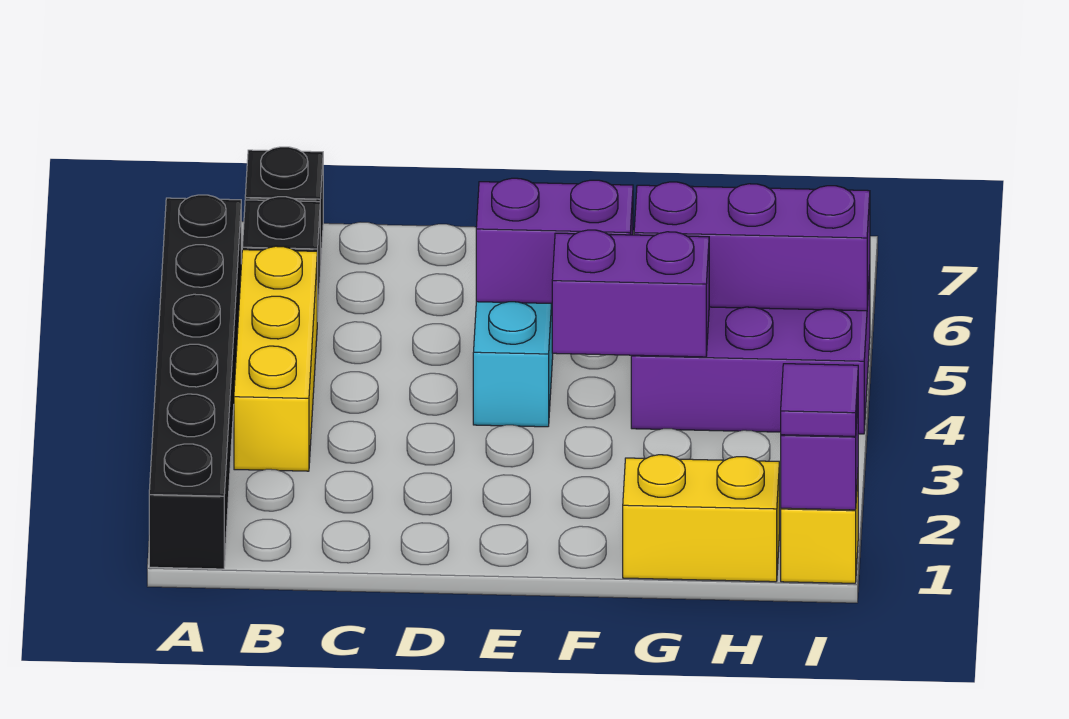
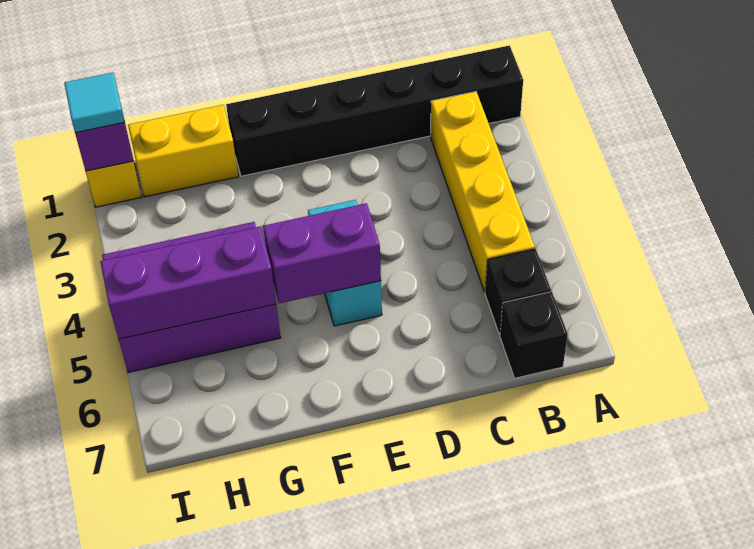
black brick A1:A6 level 1 -> black brick A1:F1 level 1
yellow brick B3:B5 level 1 -> yellow brick B2:B5 level 1
purple brick F4:G4 level 2 -> none
purple tile I1 level 3 -> cyan tile I1 level 3

